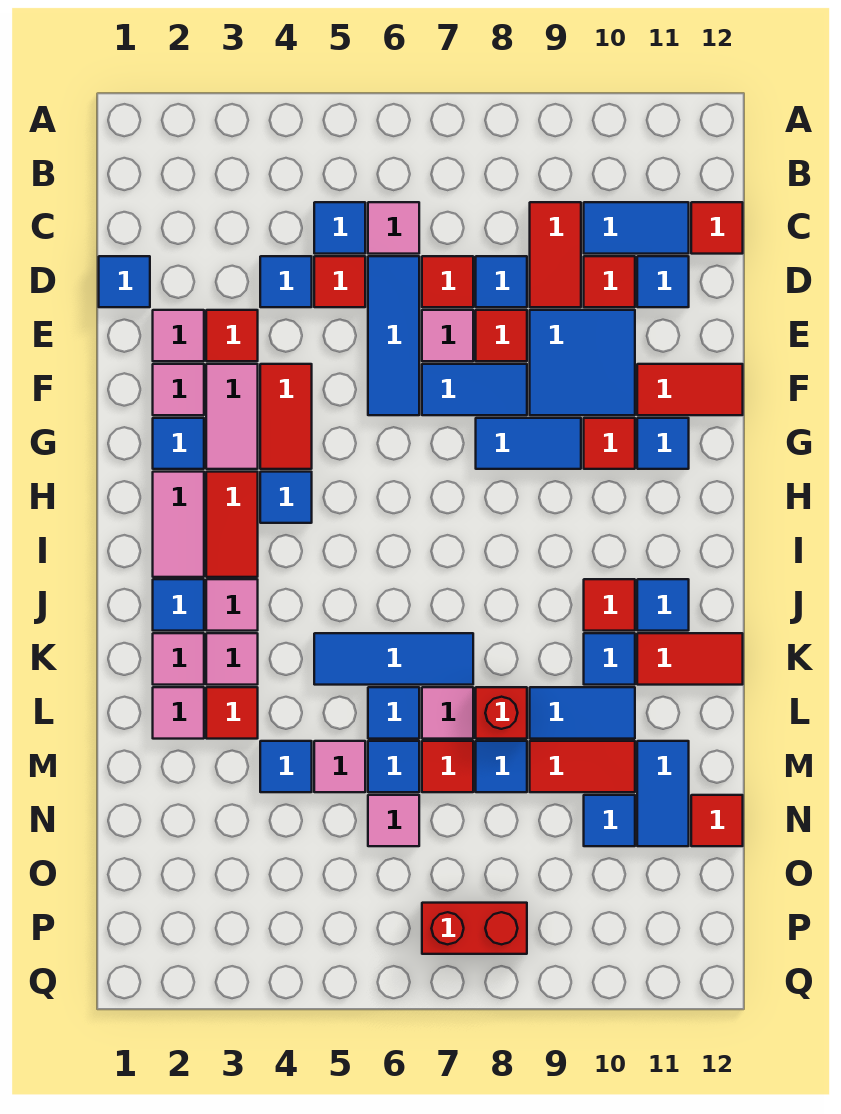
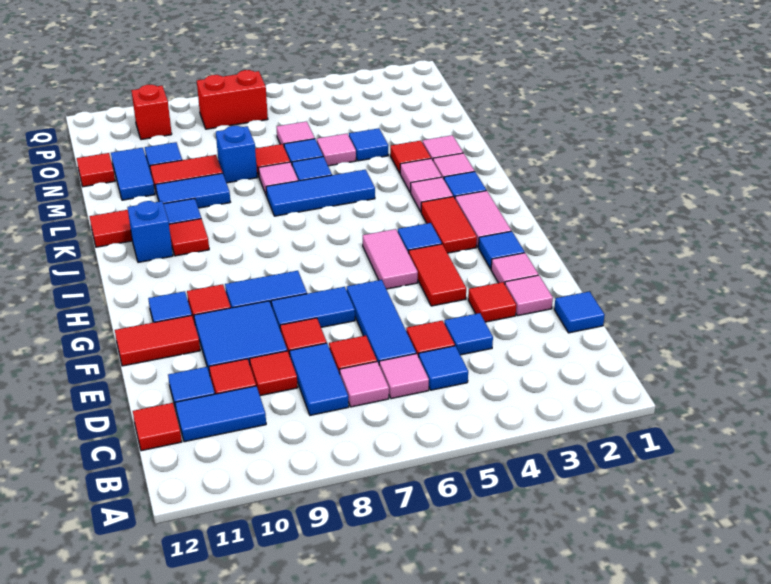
red tile C9:D9 level 1 -> red tile D9 level 1
blue tile D8 level 1 -> blue tile C8:D8 level 1
pink tile E7 level 1 -> pink tile C7 level 1
pink tile F3:G3 level 1 -> pink tile G5:H5 level 1
blue tile J11 level 1 -> blue brick J11 level 1
red brick L8 level 1 -> red brick P10 level 1
blue tile M8 level 1 -> blue brick M8 level 1

